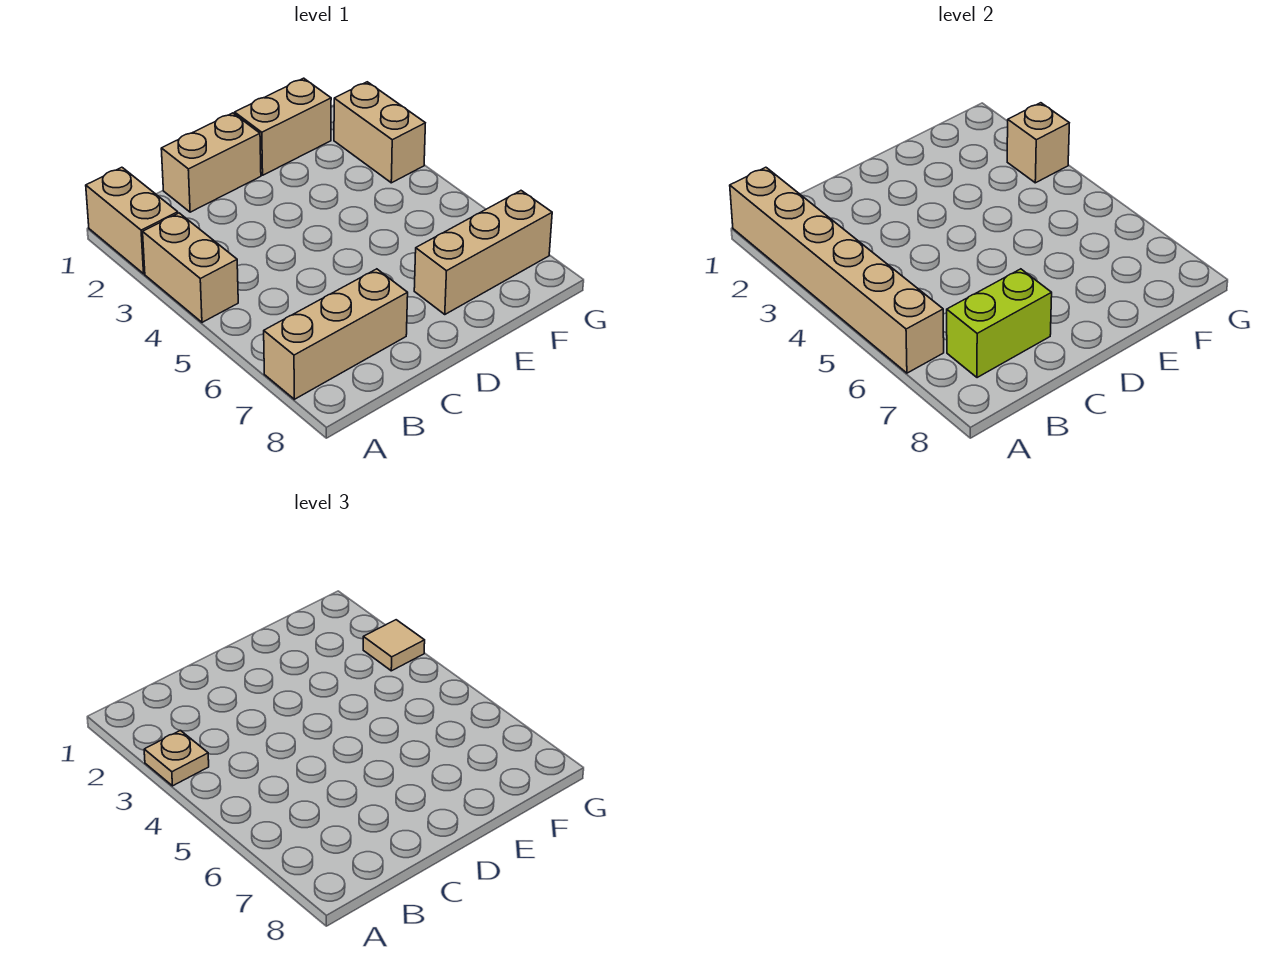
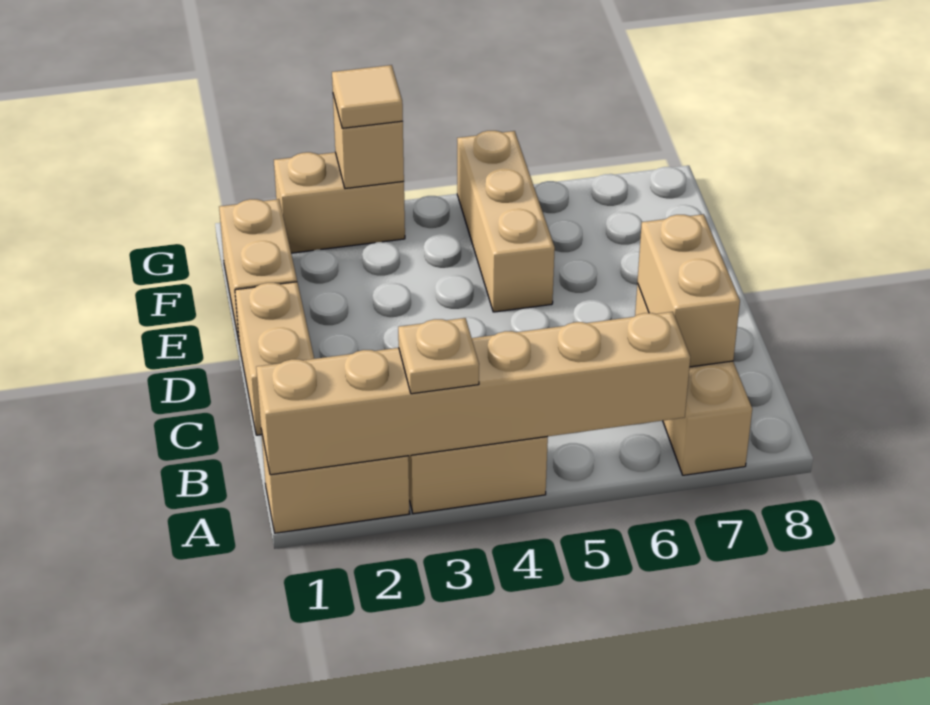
lime brick B7:C7 level 2 -> tan brick B7:C7 level 2
tan brick E7:G7 level 1 -> tan brick E5:G5 level 1

